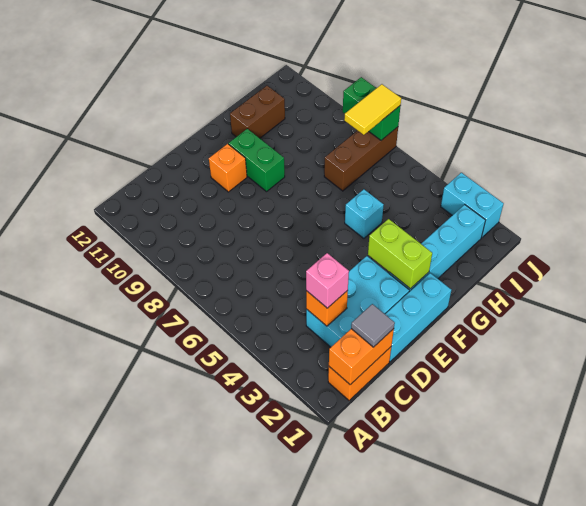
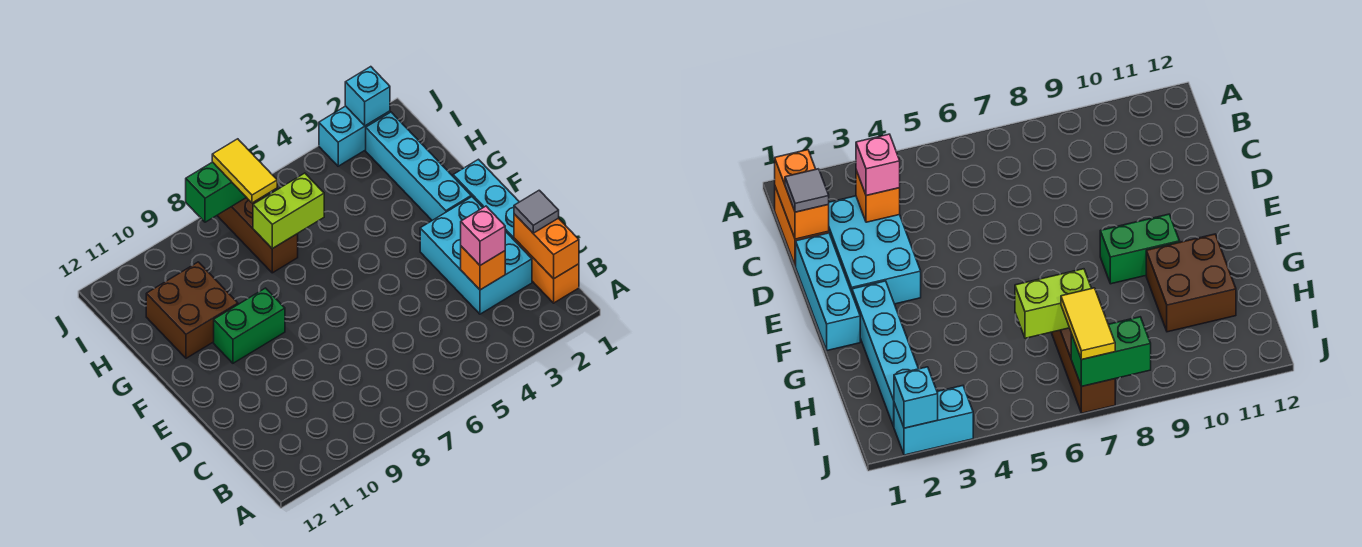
orange brick E10 level 1 -> none
lime brick F2:F3 level 2 -> lime brick H6:H7 level 2
cyan brick G5 level 1 -> cyan brick J2 level 2
brown brick G11:H11 level 1 -> brown brick G10:H11 level 1

